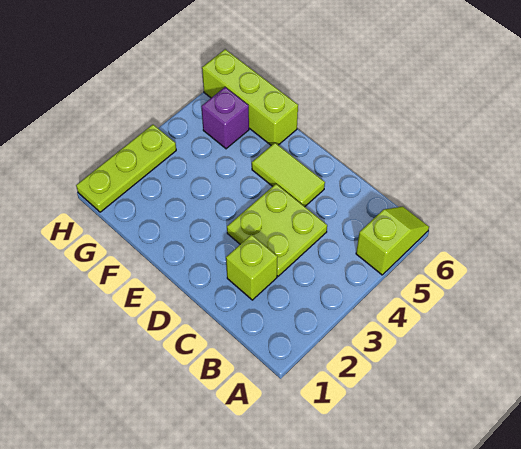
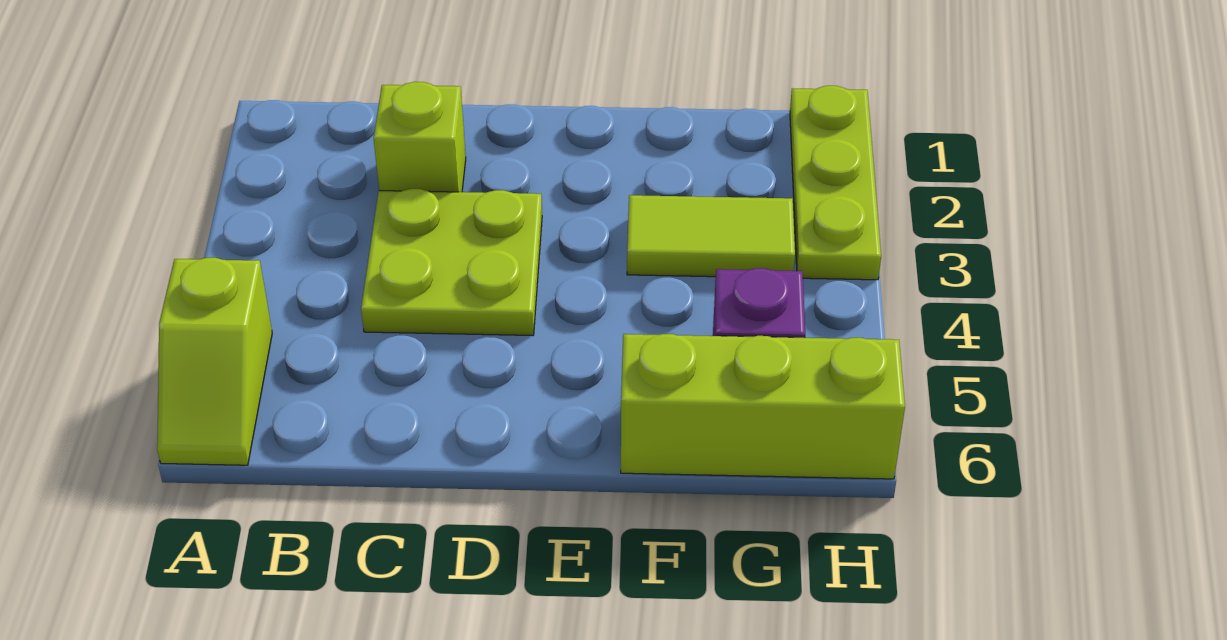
lime tile D5:E5 level 1 -> lime tile F3:G3 level 1

